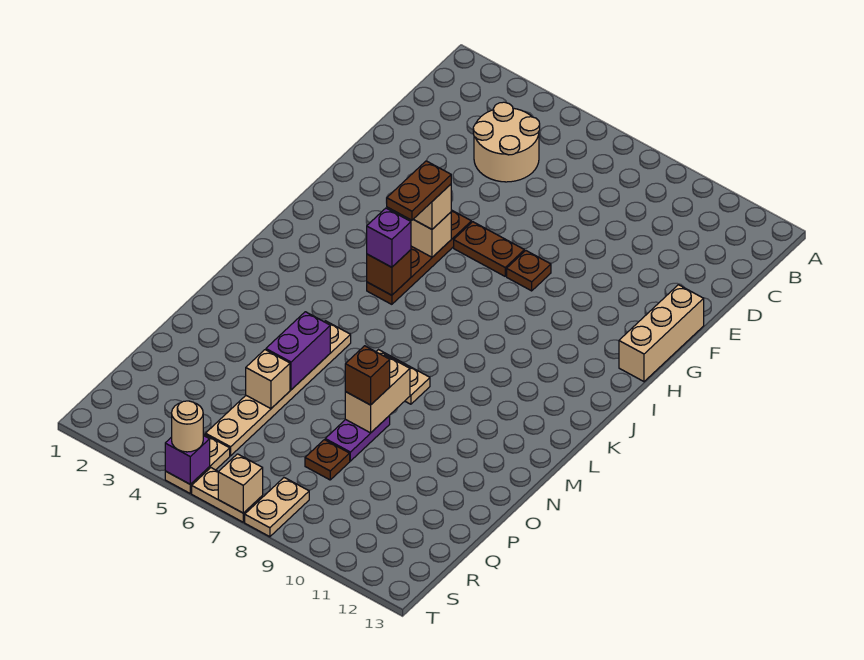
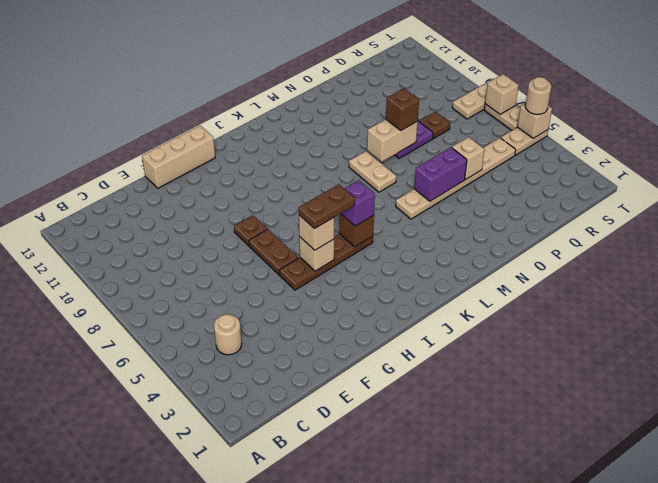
tan round brick C4:D5 level 1 -> tan round brick C4 level 1
purple brick T5 level 2 -> tan brick T5 level 2

